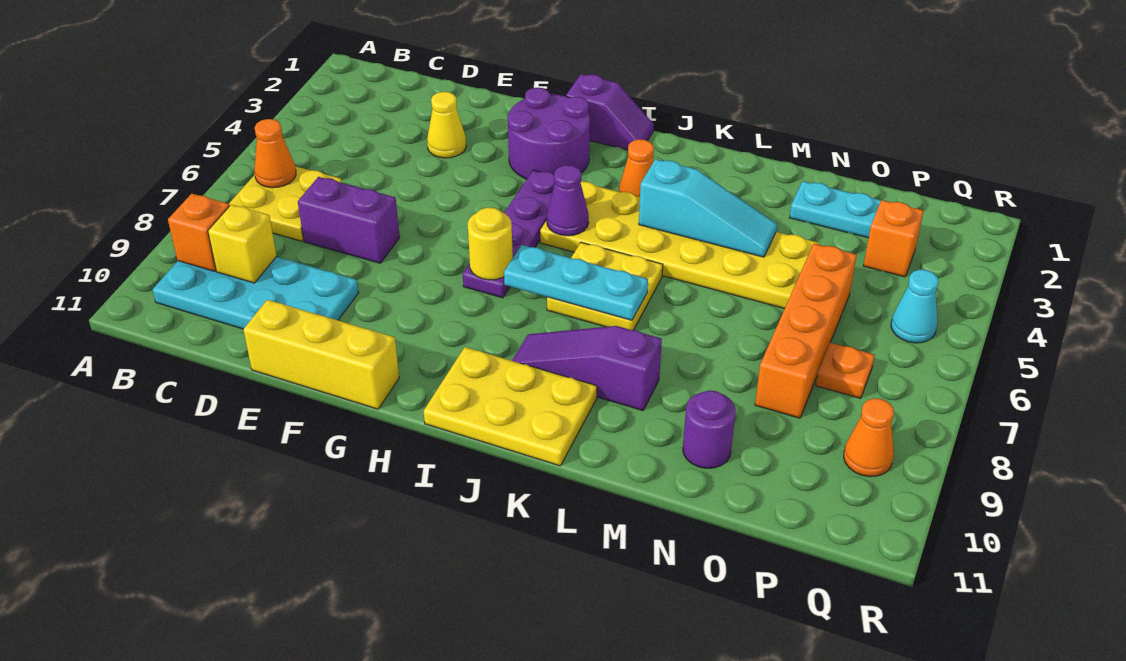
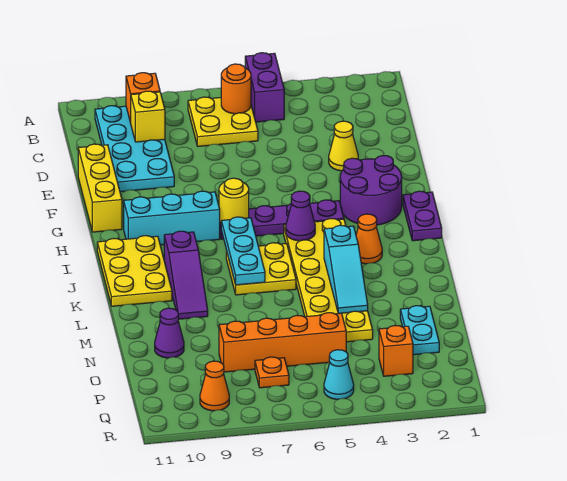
orange cone B6 level 2 -> orange round brick B6 level 2
purple brick D7:E7 level 1 -> purple brick A5:B5 level 1
purple slope H1:I1 level 1 top H -> purple plate H1:I1 level 1
none -> cyan brick H8:H10 level 1
purple slope J9:L9 level 1 top L -> purple slope J9:L9 level 1 top J
purple round brick N10 level 1 -> purple cone N10 level 1

